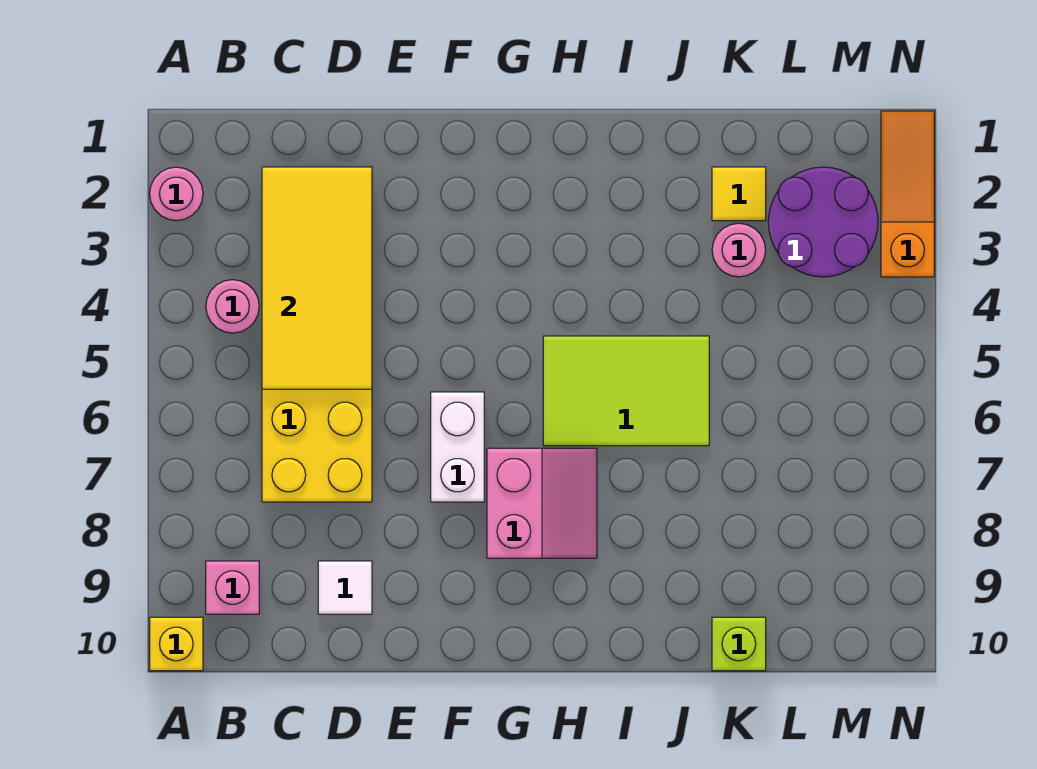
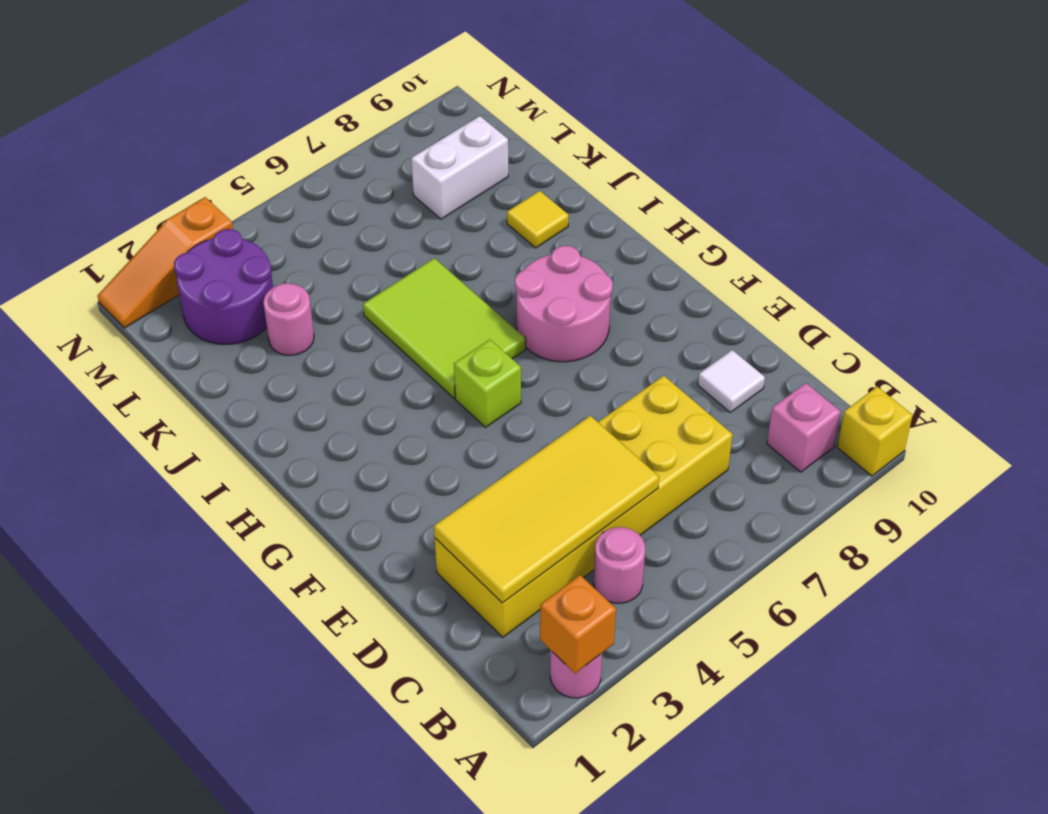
none -> orange brick A2 level 2
white brick F6:F7 level 1 -> white brick L8:L9 level 1
pink slope G7:H8 level 1 top G -> pink round brick G7:H8 level 1
yellow tile K2 level 1 -> yellow tile J9 level 1
lime brick K10 level 1 -> lime brick G5 level 1

